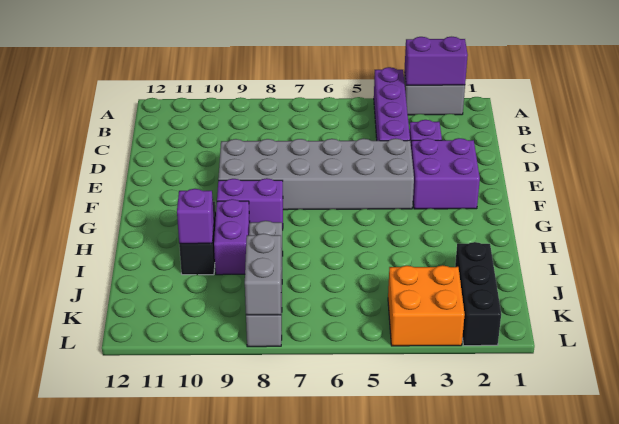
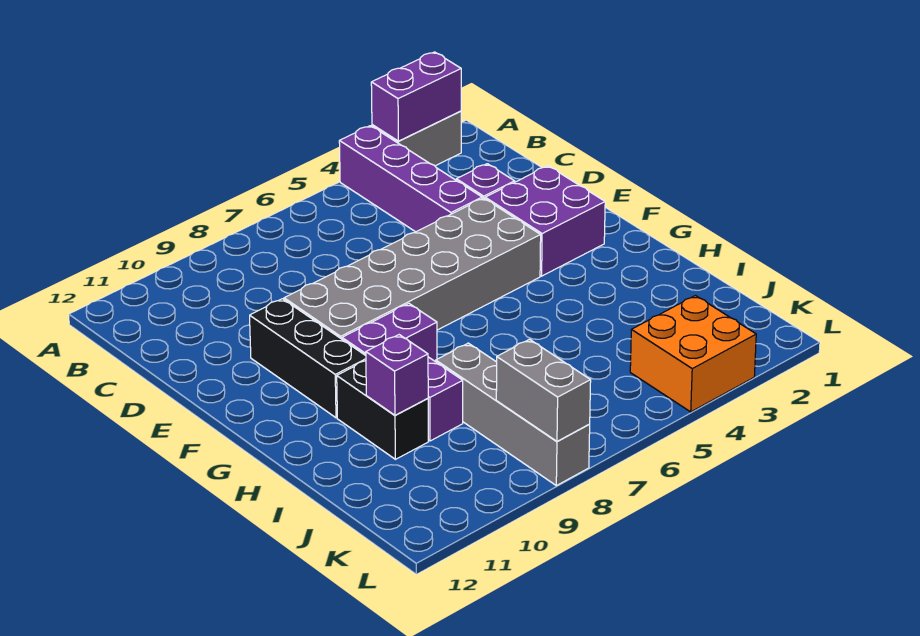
black brick J2:L2 level 1 -> black brick E10:G10 level 1

